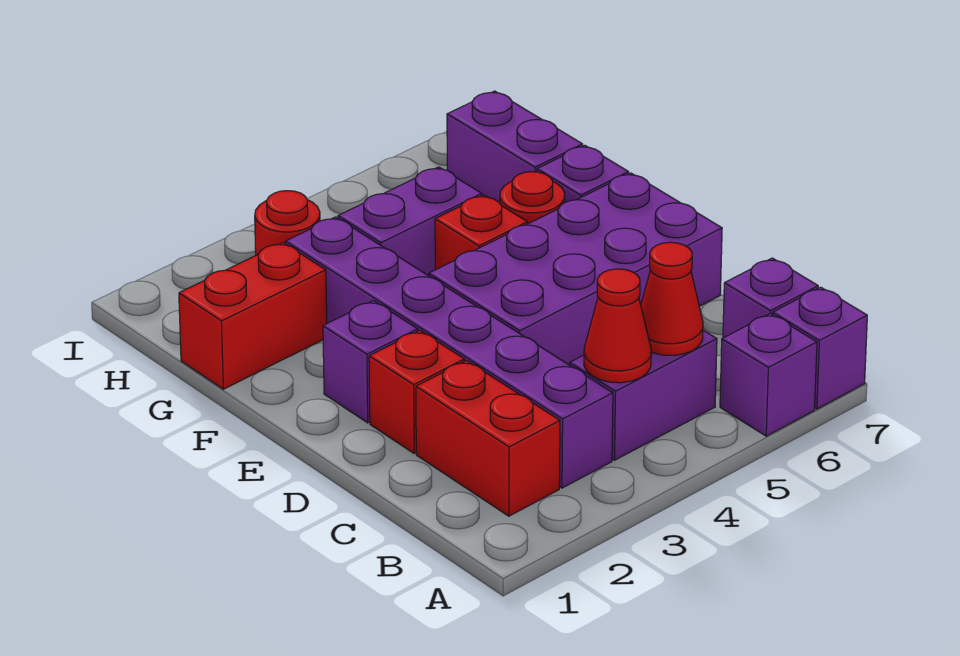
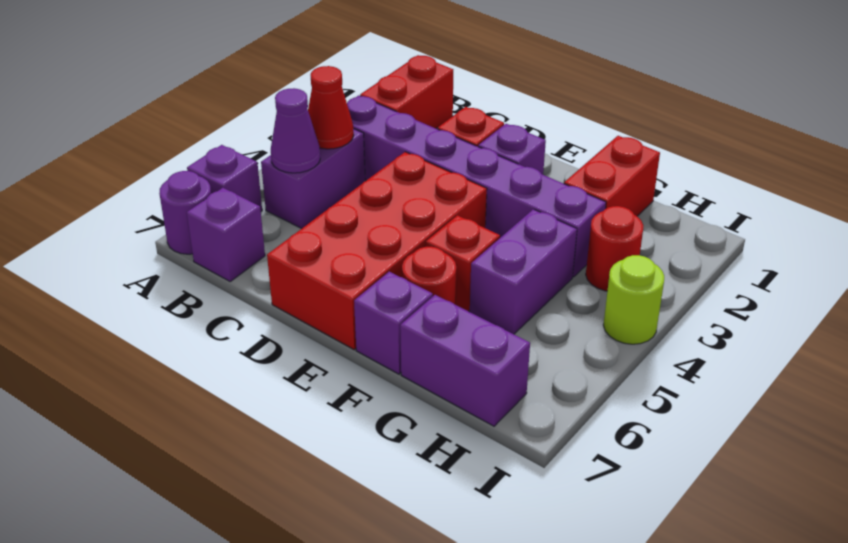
purple brick A7 level 1 -> purple round brick A7 level 1
red brick B2:C2 level 1 -> red brick B1:B2 level 1
red cone B5 level 2 -> purple cone B5 level 2
purple brick D4:E7 level 1 -> red brick D4:E7 level 1
none -> lime round brick I4 level 1

